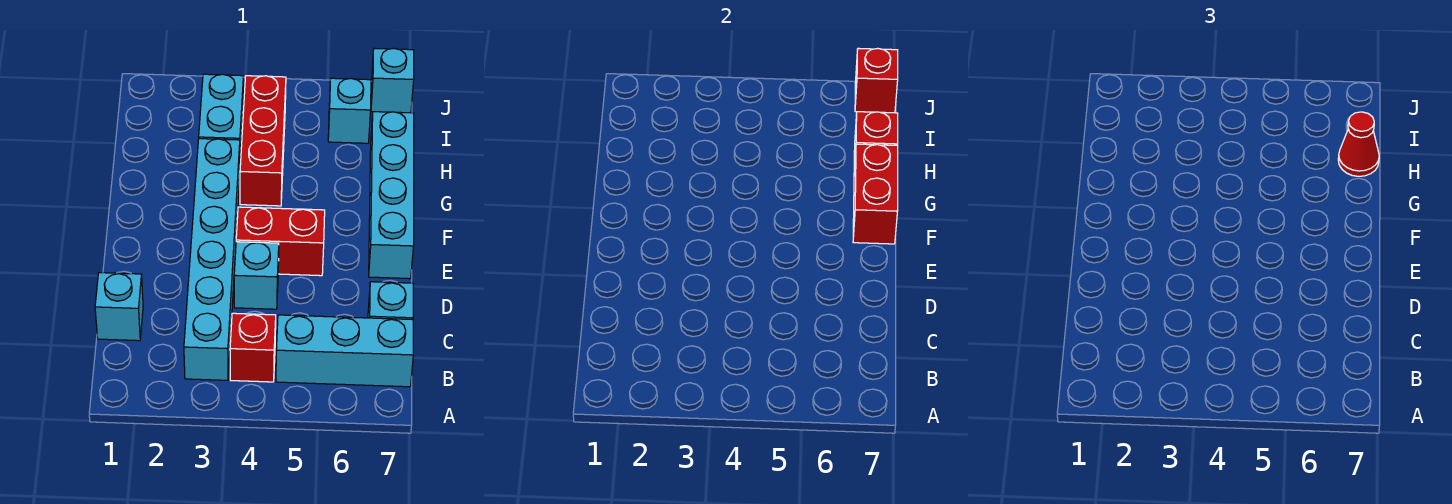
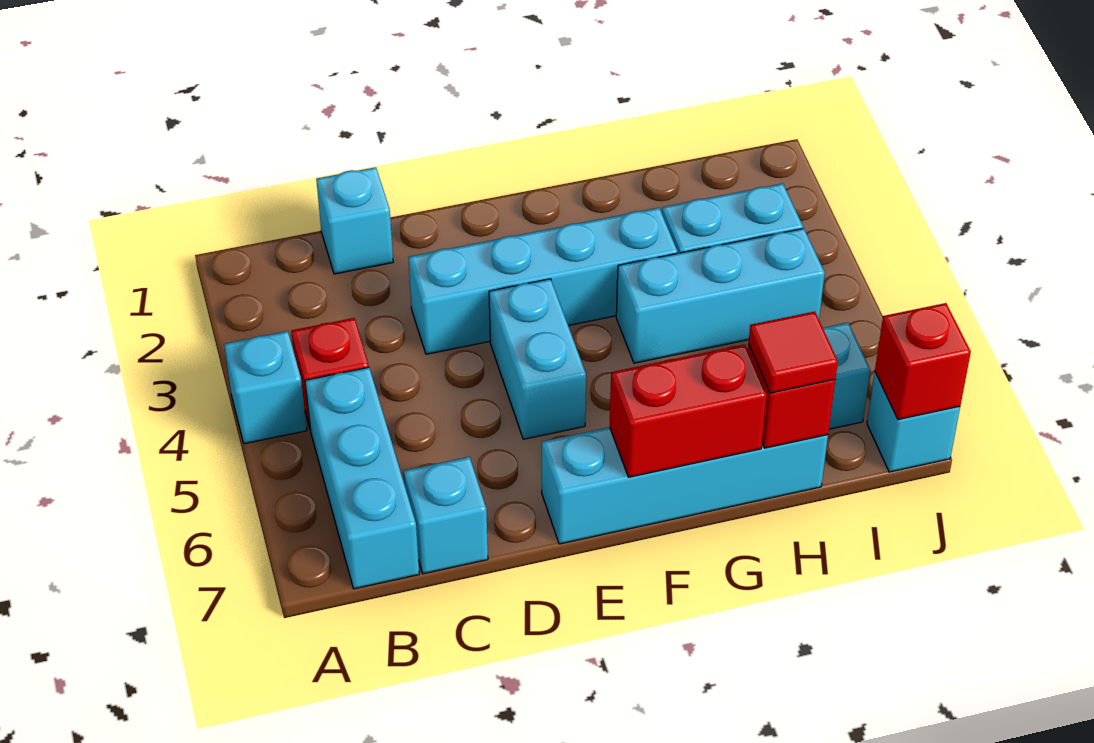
cyan brick B3:G3 level 1 -> cyan brick D3:G3 level 1
cyan brick D4 level 1 -> cyan brick A4 level 1
red brick E4:E5 level 1 -> cyan brick E4:E5 level 1
red brick G4:I4 level 1 -> cyan brick G4:I4 level 1
red cone H7 level 3 -> red tile H7 level 3

